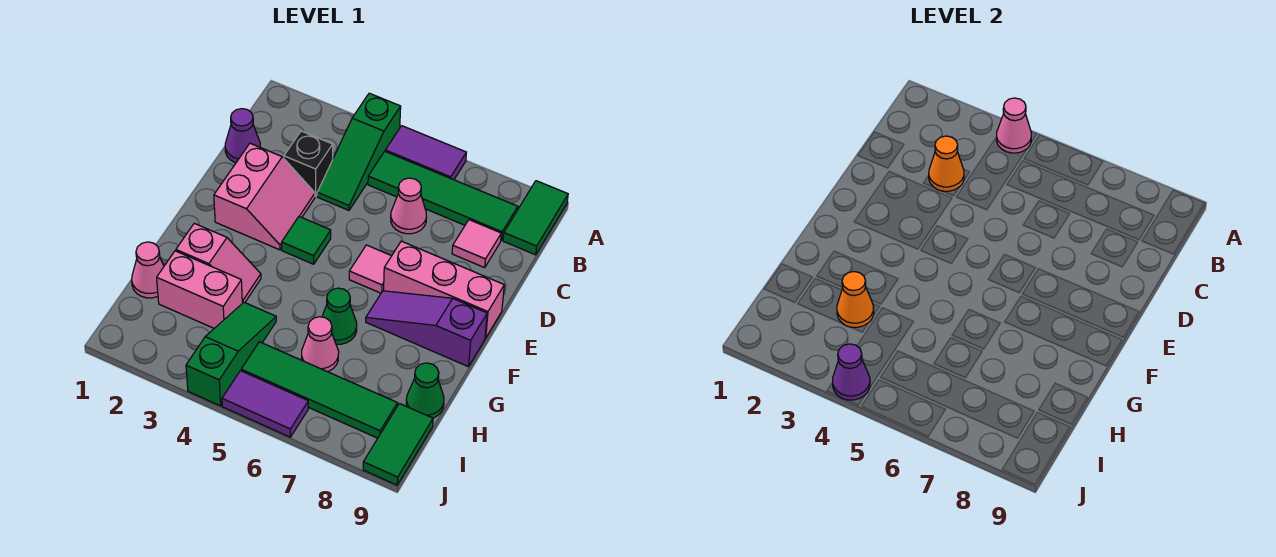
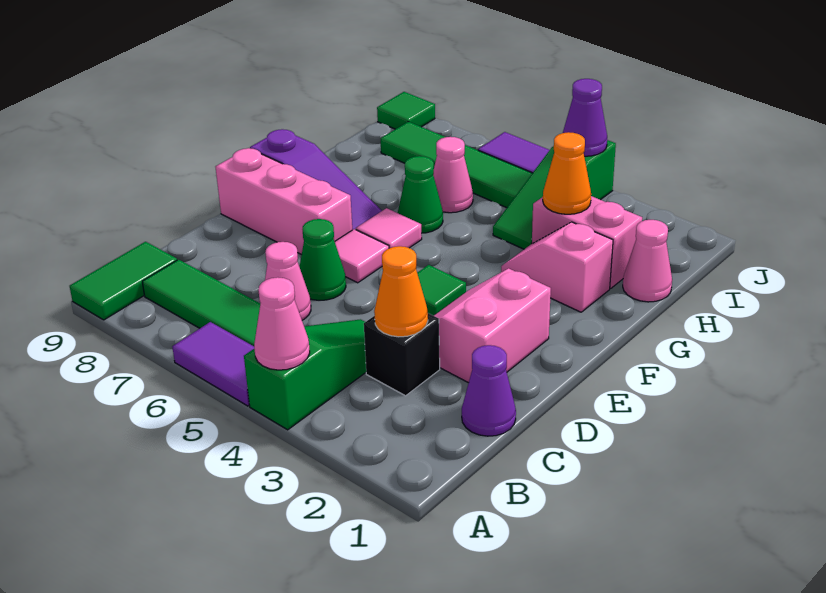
pink tile C8 level 1 -> pink tile F6 level 1
green cone H9 level 1 -> green cone D6 level 1
green tile I9:J9 level 1 -> green tile J9 level 1

